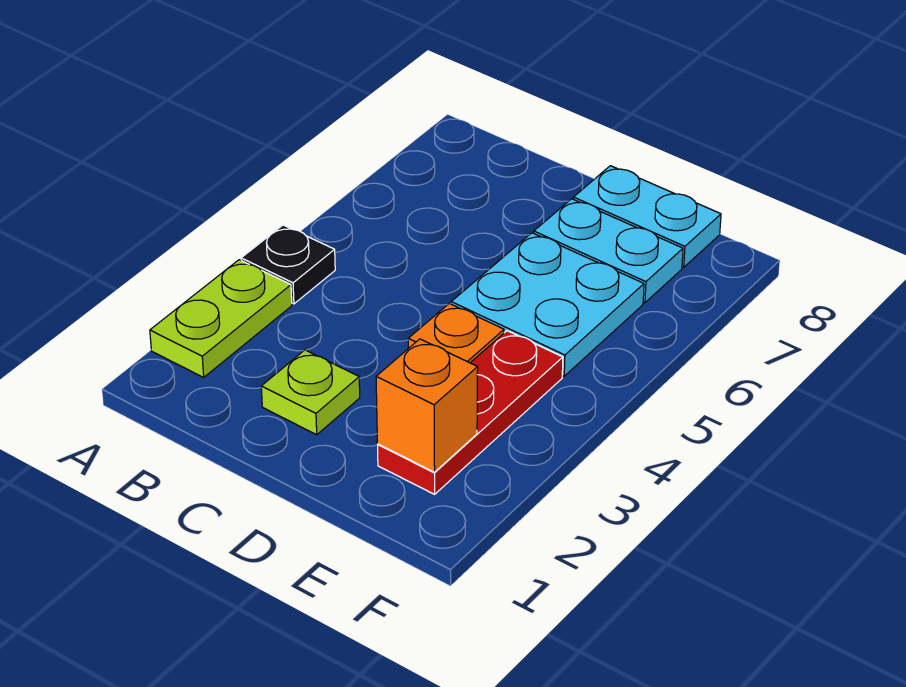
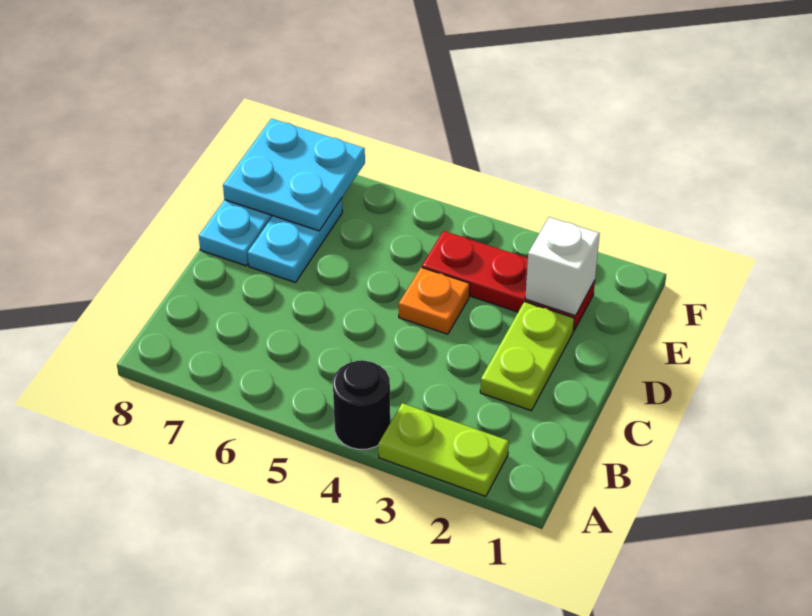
black plate A4 level 1 -> black round brick A4 level 1
lime plate C2 level 1 -> lime plate C2:D2 level 1
cyan plate D5:E6 level 1 -> cyan plate E7:F8 level 2
orange brick E2 level 2 -> white brick E2 level 2

